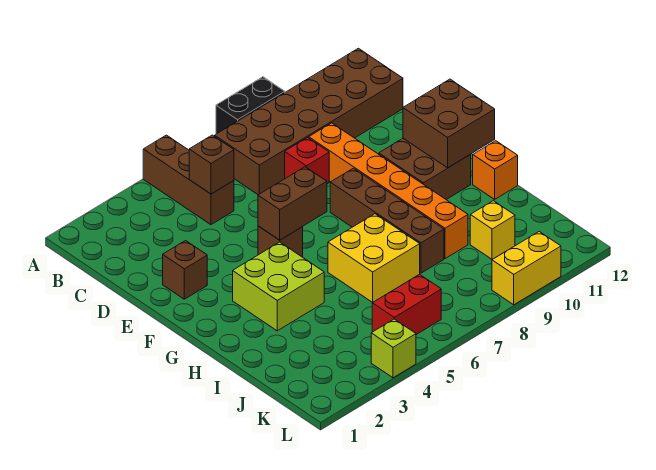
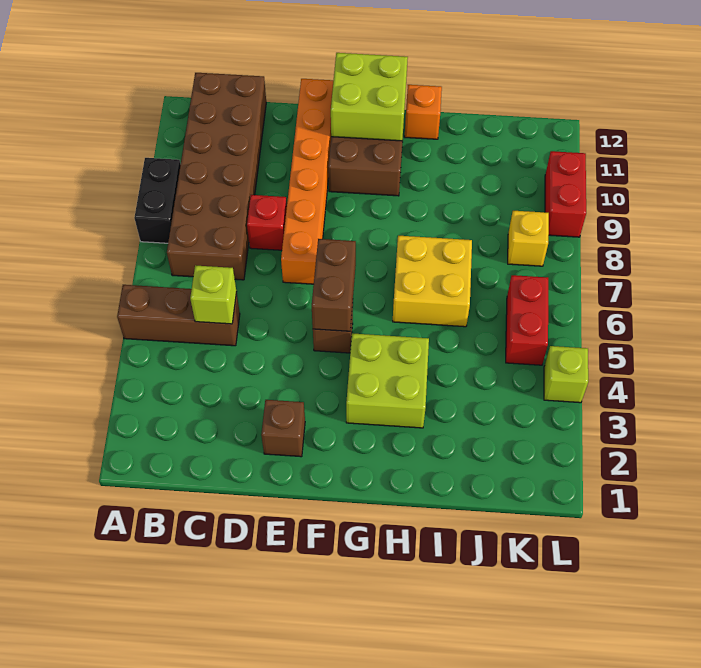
brown brick C5 level 2 -> lime brick C5 level 2
orange brick D9:I9 level 1 -> orange brick E7:E12 level 1
brown brick F8:I8 level 1 -> none
brown brick F11:G12 level 2 -> lime brick F11:G12 level 2
yellow brick J10 level 1 -> yellow brick K8 level 1
yellow brick L9:L10 level 1 -> red brick L9:L10 level 1

